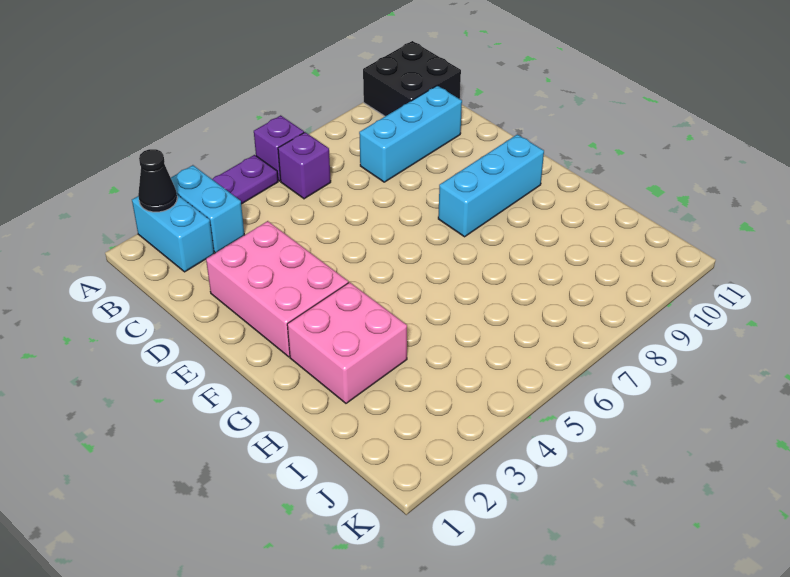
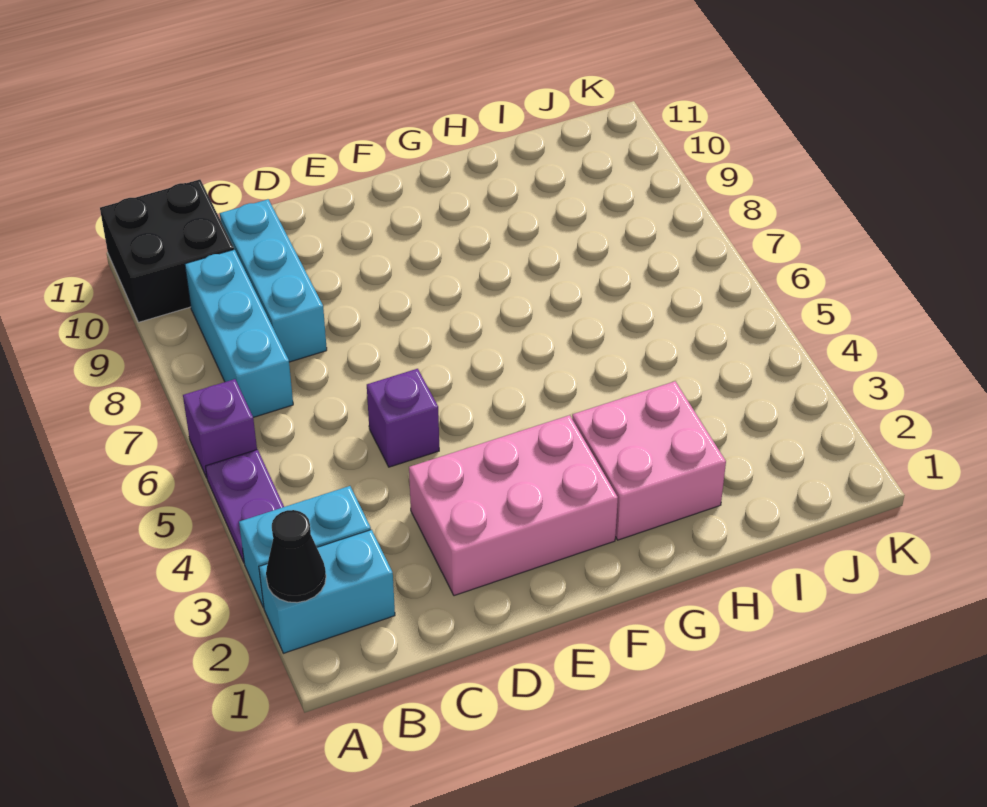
purple brick B6 level 1 -> purple brick D5 level 1
cyan brick F8:F10 level 1 -> cyan brick B7:B9 level 1

